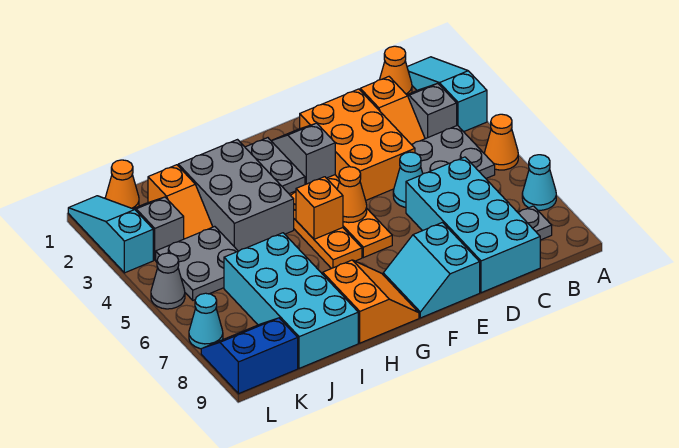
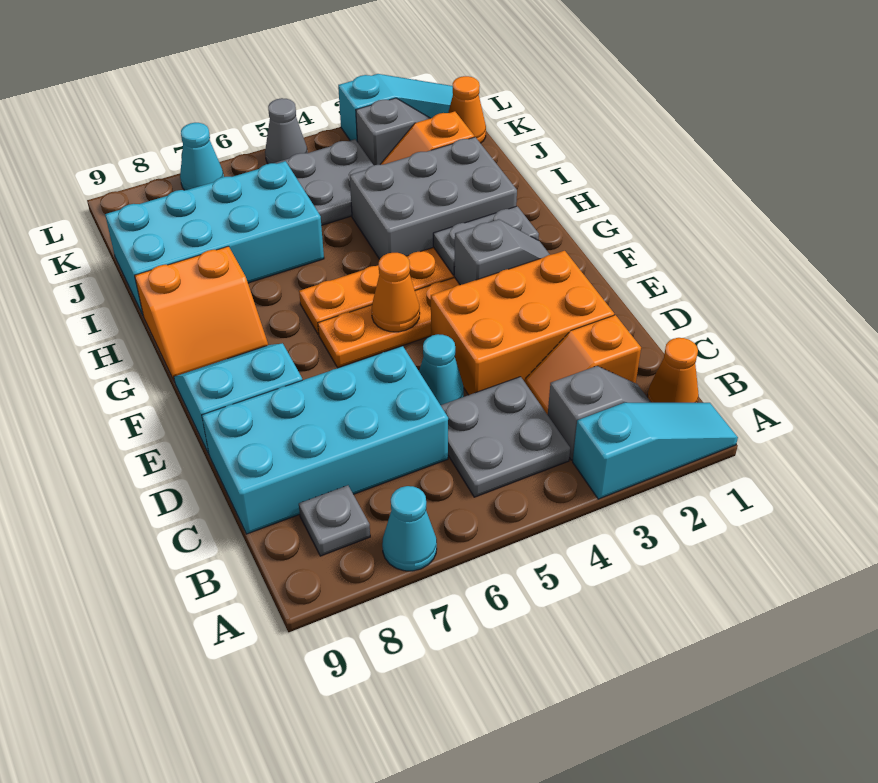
orange cone A5 level 1 -> none
orange brick G5 level 2 -> none
blue slope K8:L9 level 1 top 9 -> none

